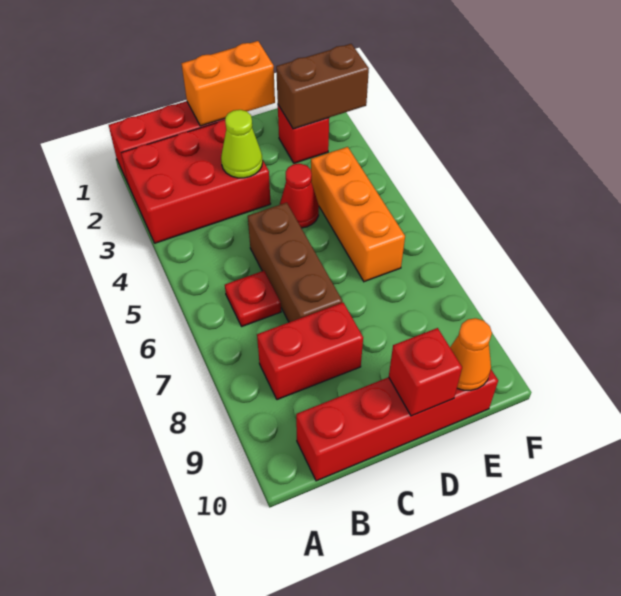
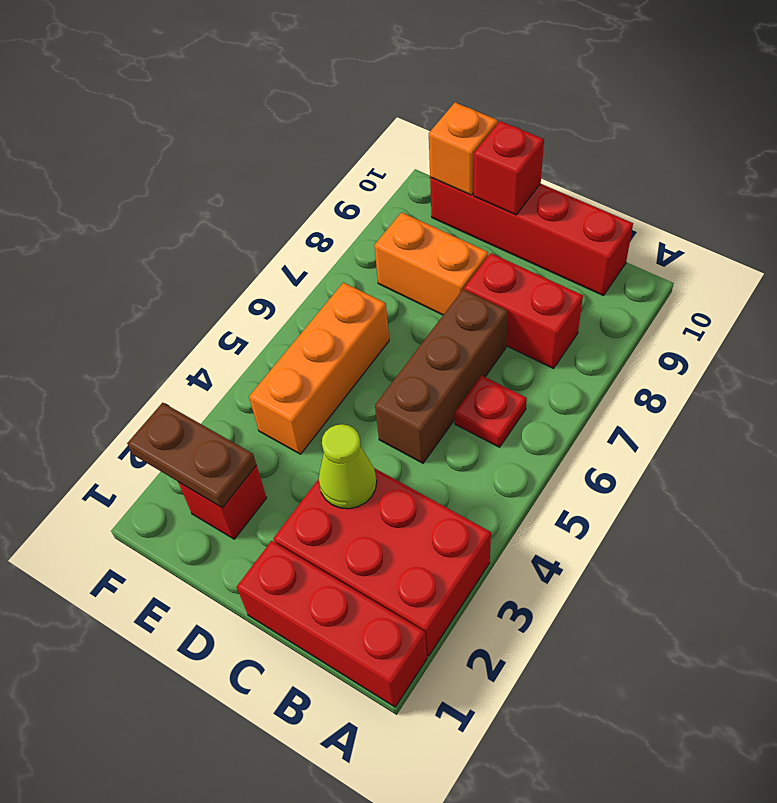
orange brick C1:D1 level 2 -> orange brick D8:E8 level 1
red cone D4 level 1 -> none
brown brick E2:F2 level 2 -> brown plate E2:F2 level 2
orange cone E10 level 2 -> orange brick E10 level 2

